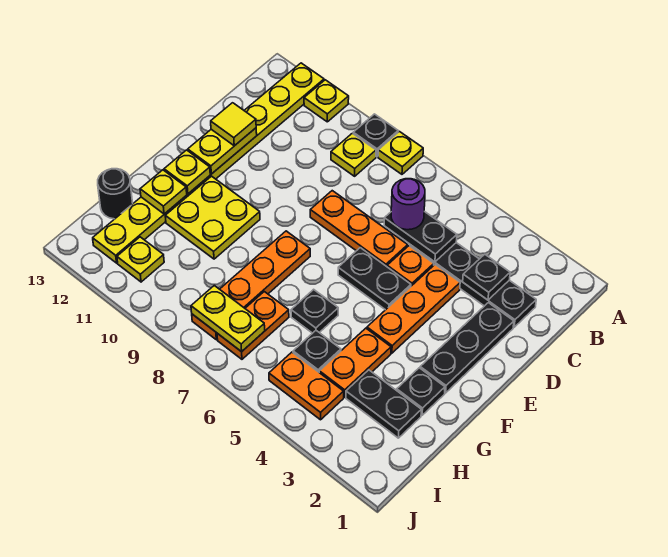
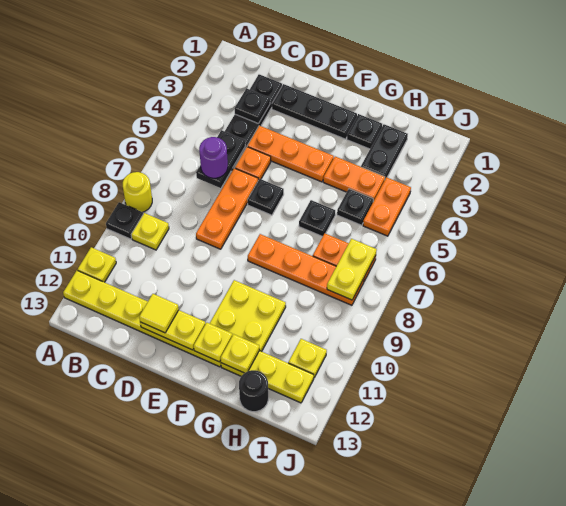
yellow plate A8 level 1 -> yellow round brick A8 level 1
black plate E5:E6 level 1 -> black plate E6 level 1

